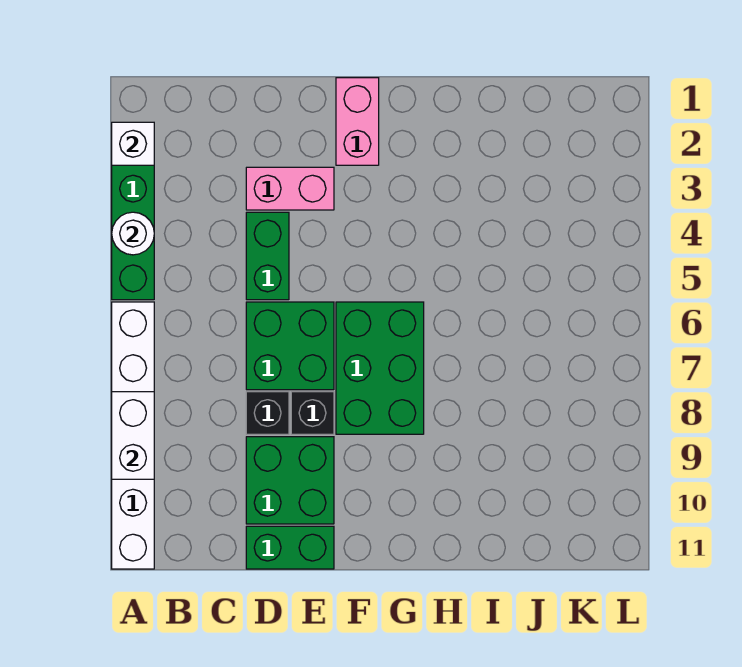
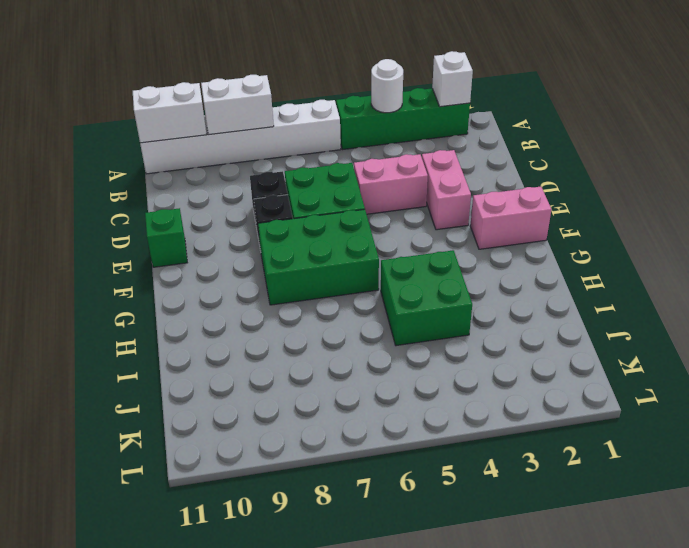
none -> white brick A10:A11 level 2
green brick D4:D5 level 1 -> pink brick D4:D5 level 1
green brick D9:E10 level 1 -> green brick H4:I5 level 1
green brick D11:E11 level 1 -> green brick E11 level 1

